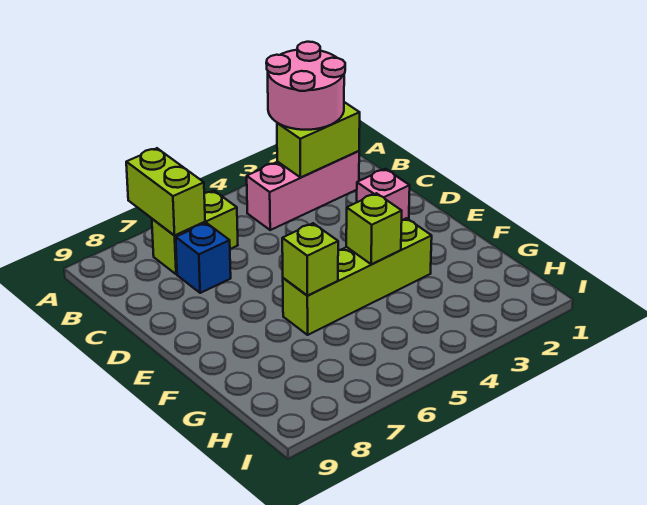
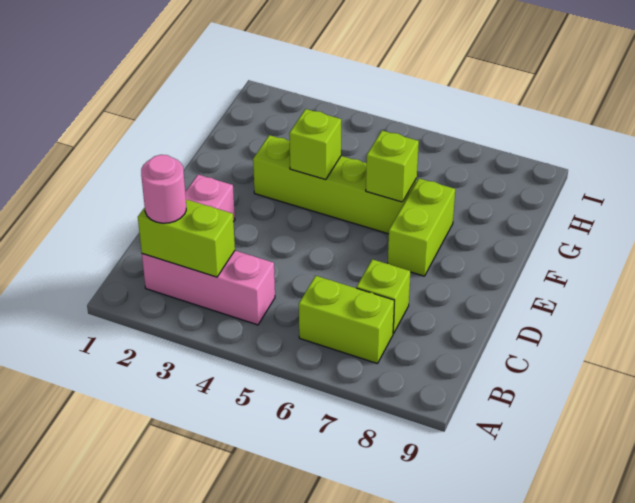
pink round brick A2:B3 level 3 -> pink round brick B2 level 3
lime brick A7:B7 level 2 -> lime brick E7:F7 level 1
blue brick C7 level 1 -> lime brick C7 level 1

